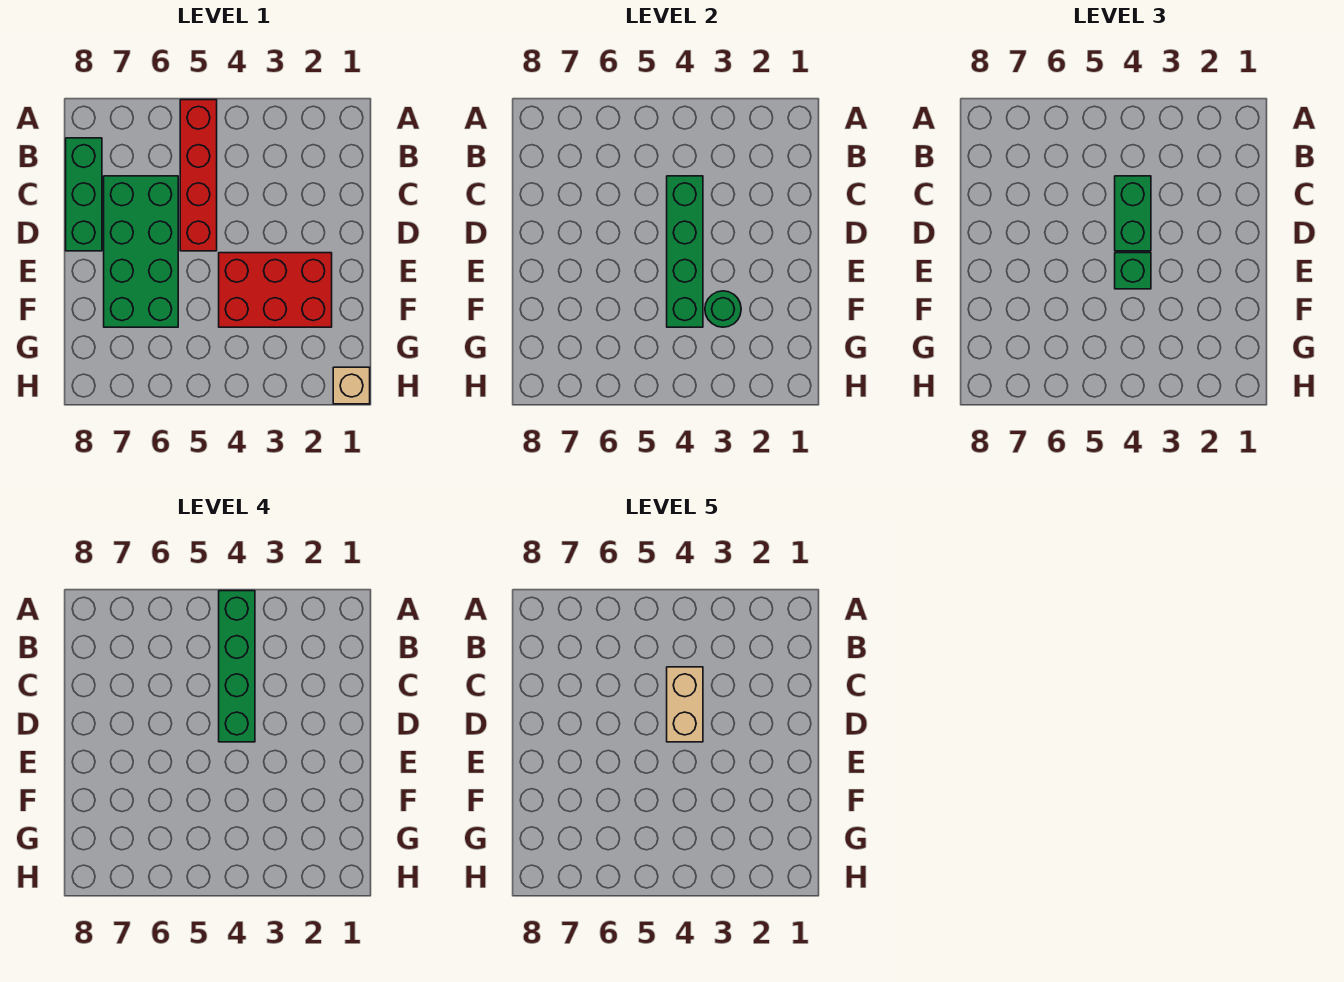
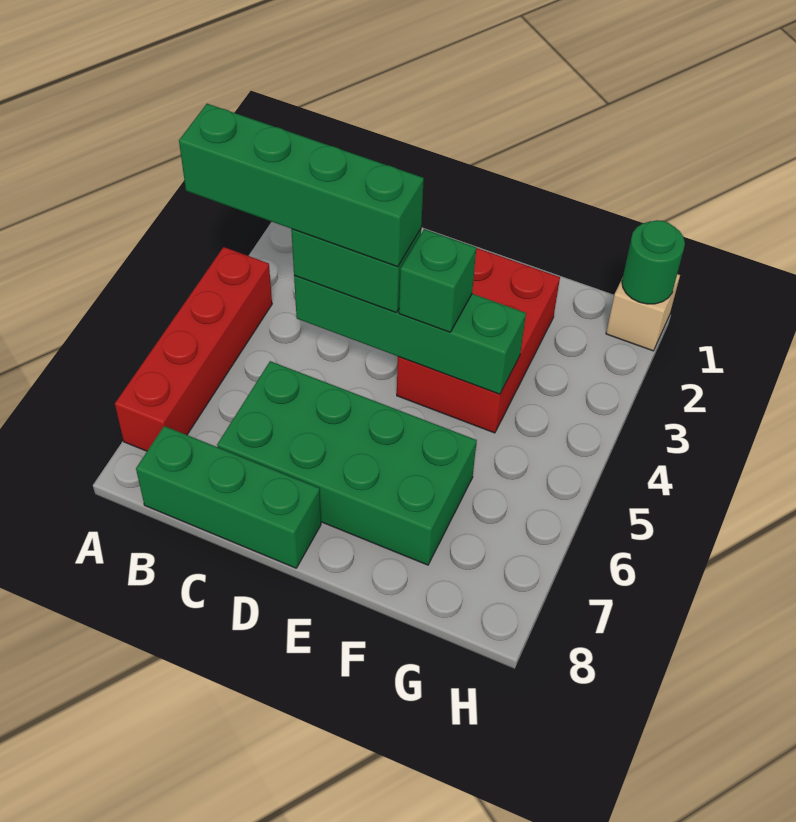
red brick A5:D5 level 1 -> red brick A4:A7 level 1
tan brick C4:D4 level 5 -> none
green round brick F3 level 2 -> green round brick H1 level 2

